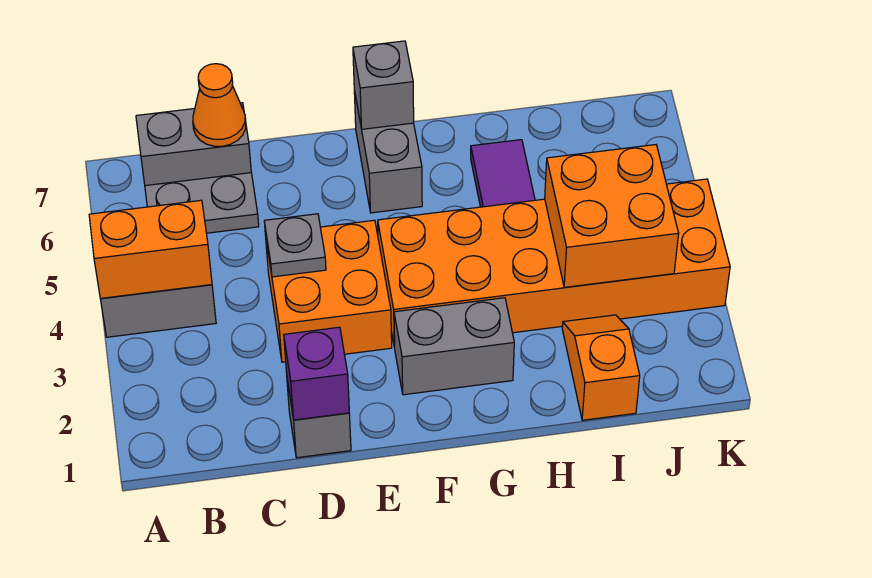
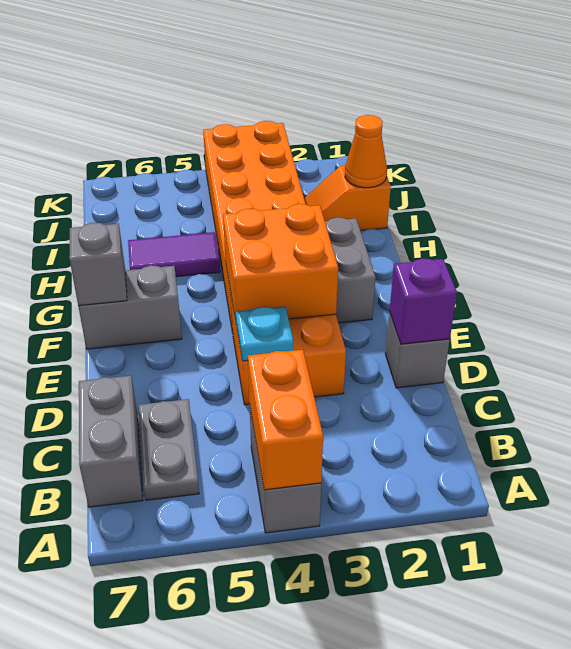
orange cone C7 level 2 -> orange cone I1 level 2
grey plate D4 level 2 -> cyan plate D4 level 2
orange brick I3:J4 level 2 -> orange brick E3:F4 level 2

